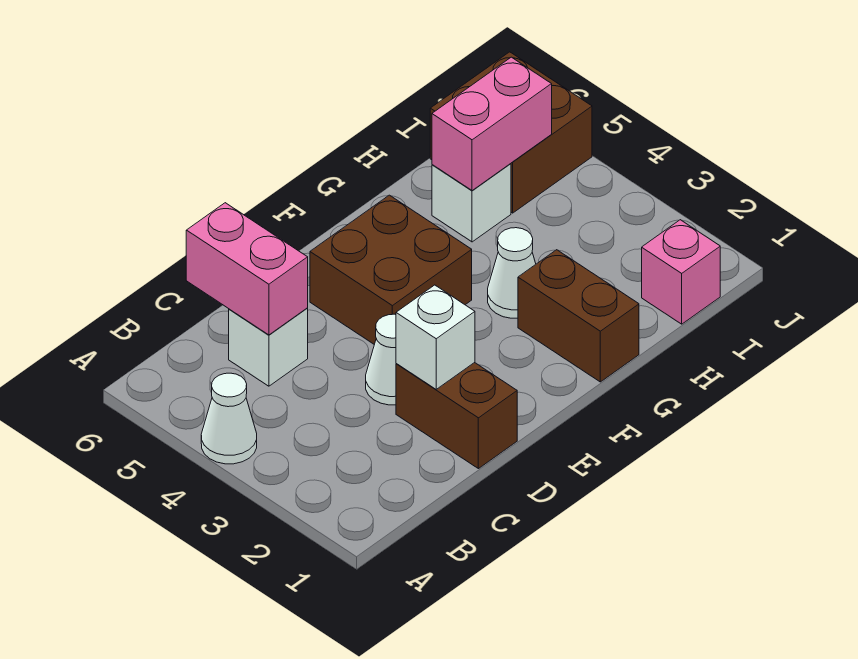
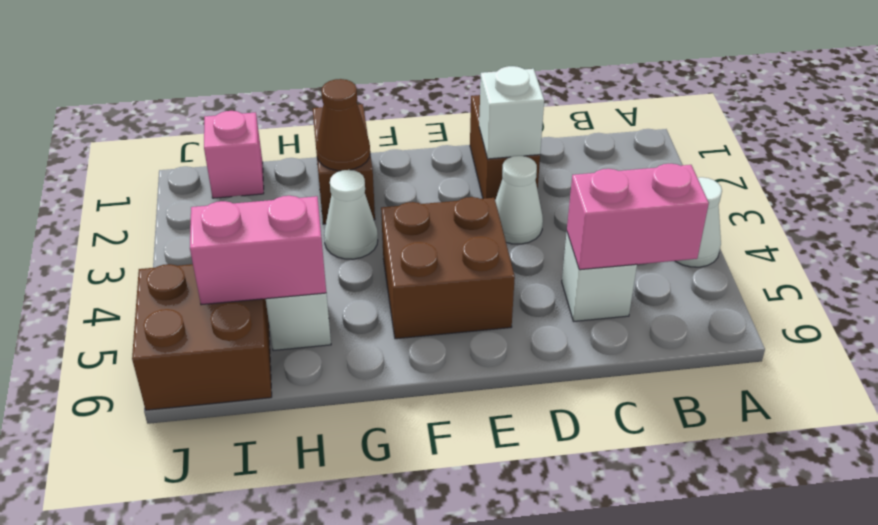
pink brick C5:C6 level 2 -> pink brick B5:C5 level 2
none -> brown cone G2 level 2

